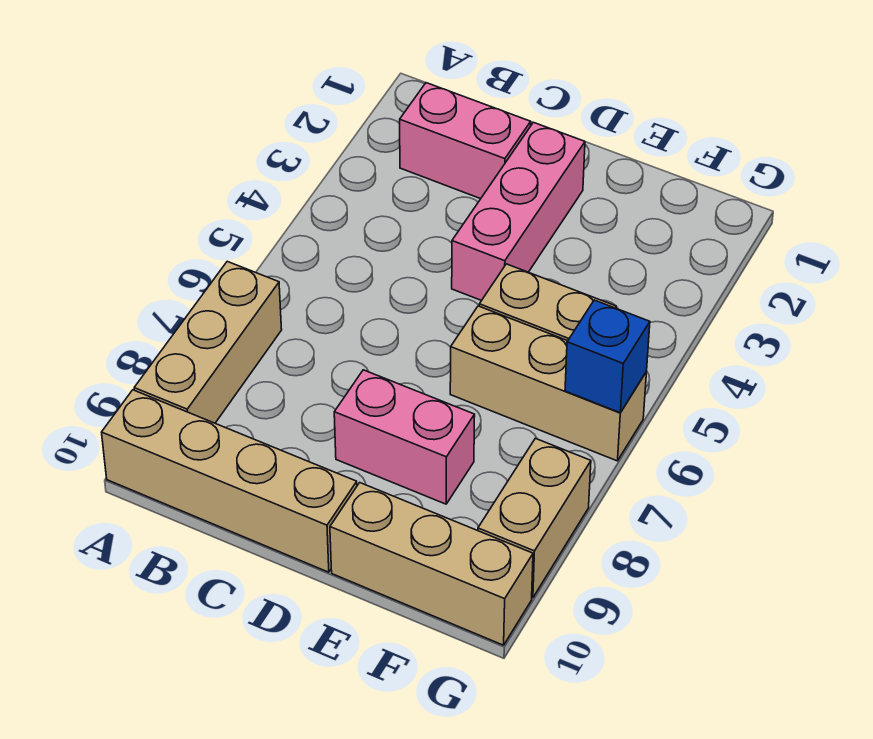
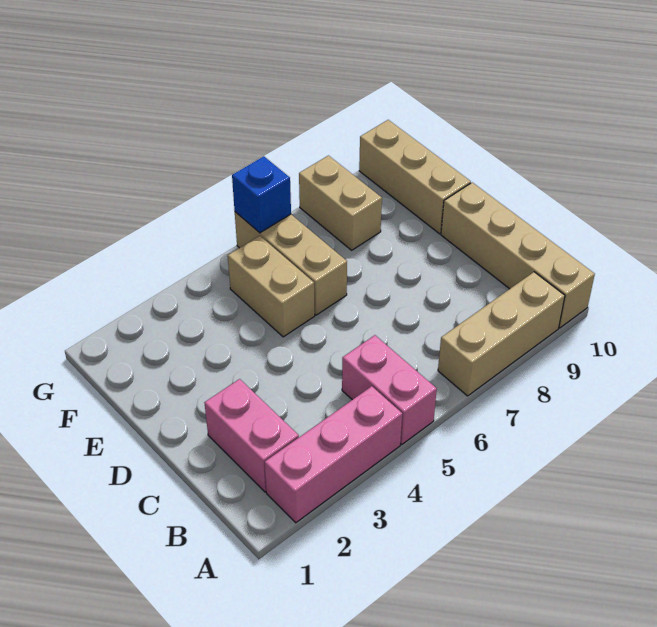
pink brick D2:D4 level 1 -> pink brick A2:A4 level 1
pink brick D8:E8 level 1 -> pink brick A5:B5 level 1
tan brick G8:G9 level 1 -> tan brick F8:G8 level 1

